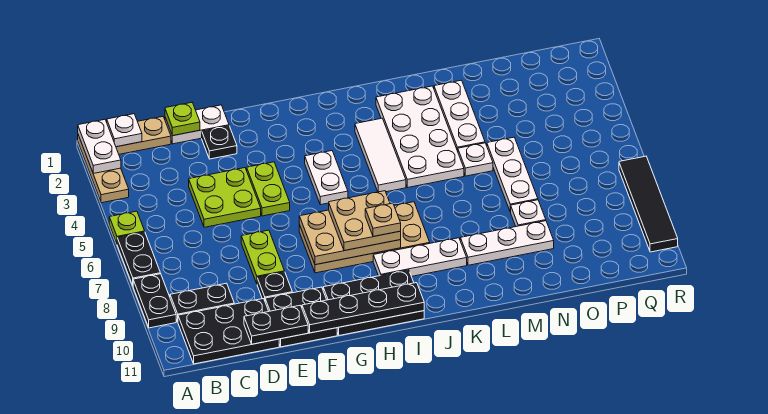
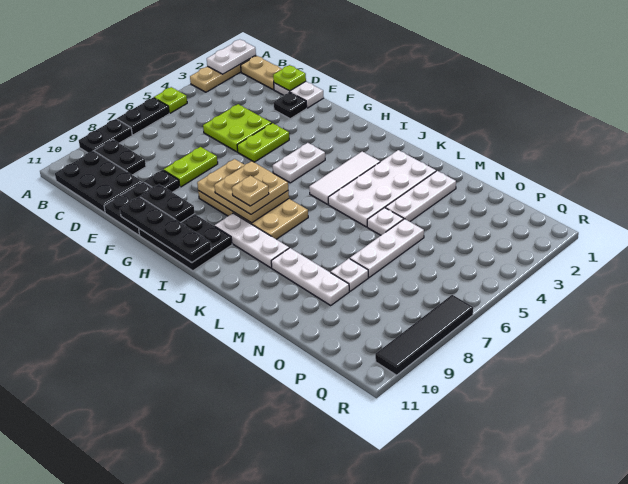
white plate B1 level 2 -> none
black plate D11:E11 level 2 -> black plate F10:G10 level 2

